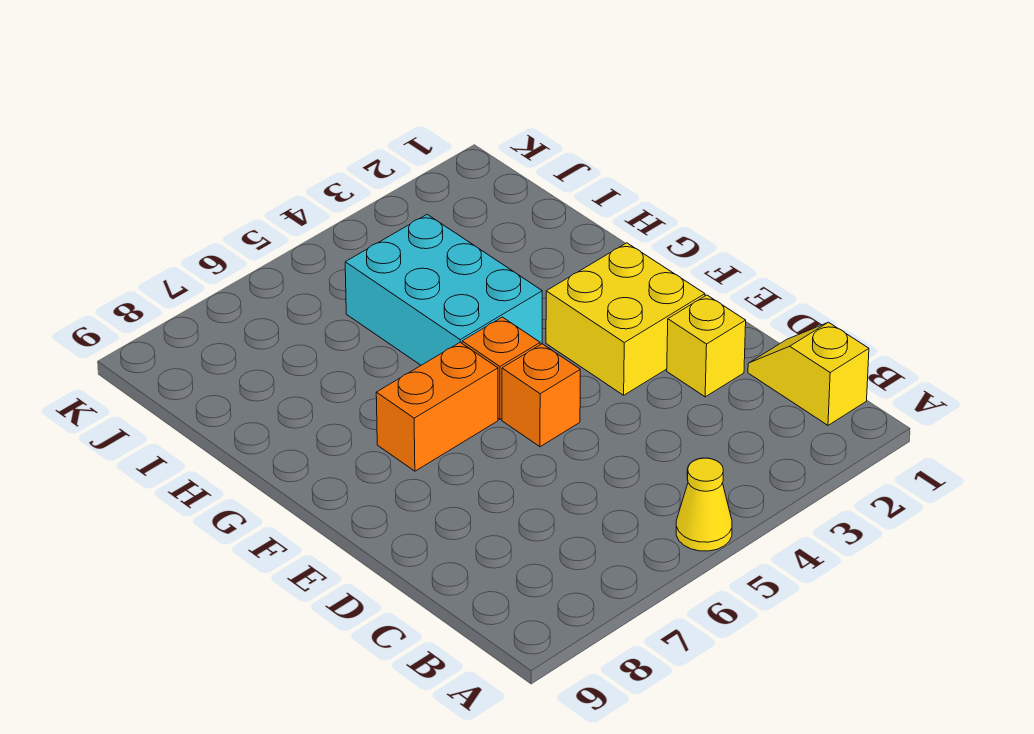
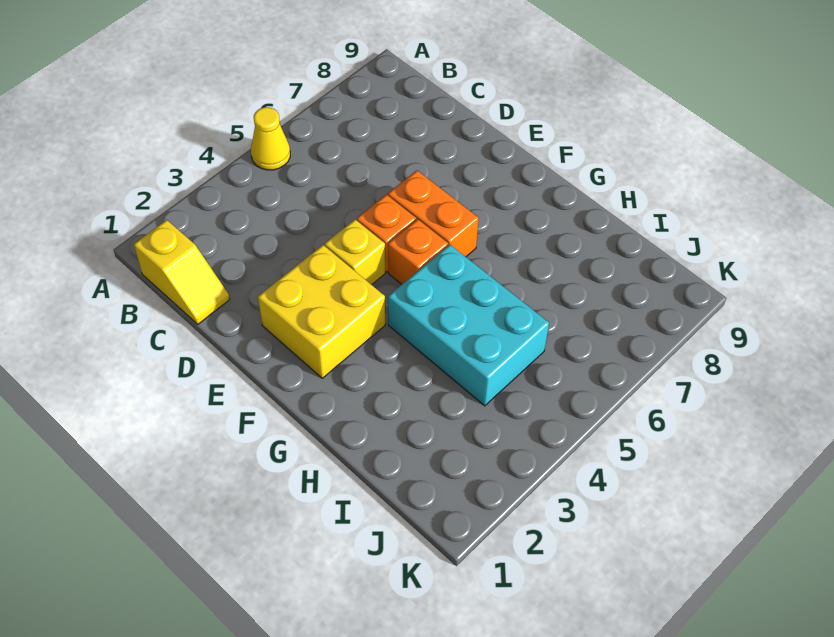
yellow brick D2 level 1 -> yellow brick E4 level 1
orange brick F6:F7 level 1 -> orange brick E6:F6 level 1

